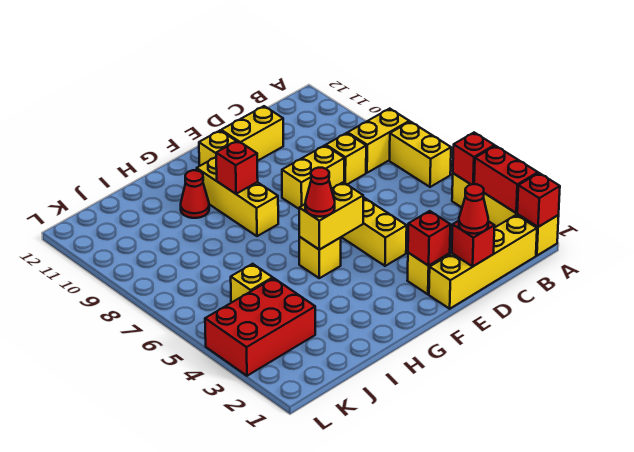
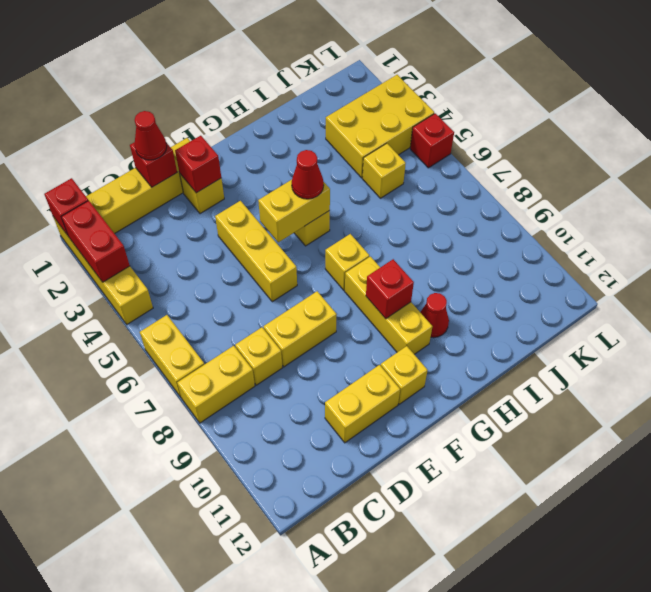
red brick A4 level 2 -> red brick L5 level 1
none -> yellow brick G7 level 1
red brick J3:L4 level 1 -> yellow brick J3:L4 level 1

